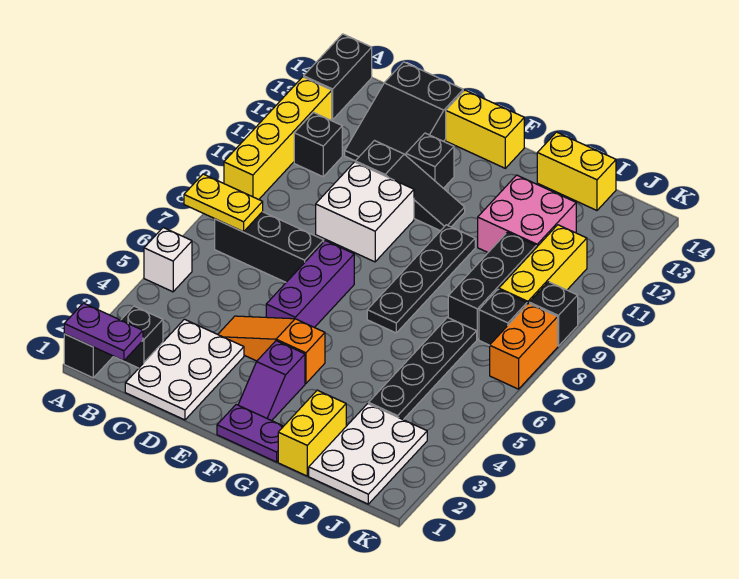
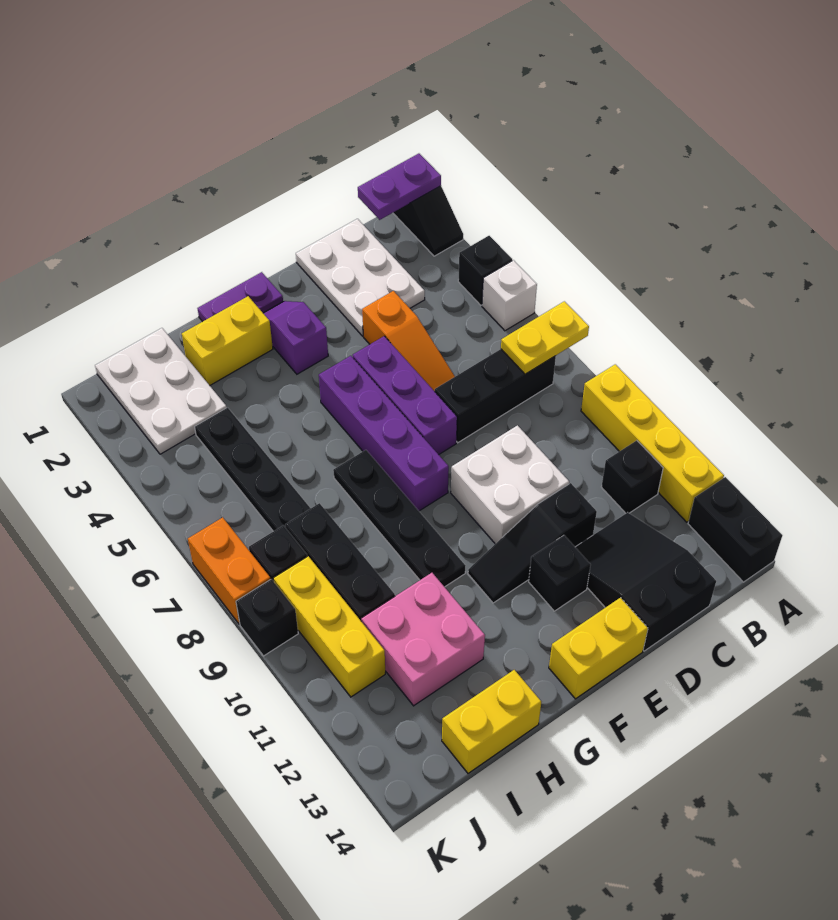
black brick B2 level 1 -> black brick A4 level 1
orange slope D4:F4 level 1 top F -> orange slope D4:D6 level 1 top 4
none -> purple brick F5:F8 level 1
yellow brick H1:H2 level 1 -> yellow brick G2:H2 level 1

